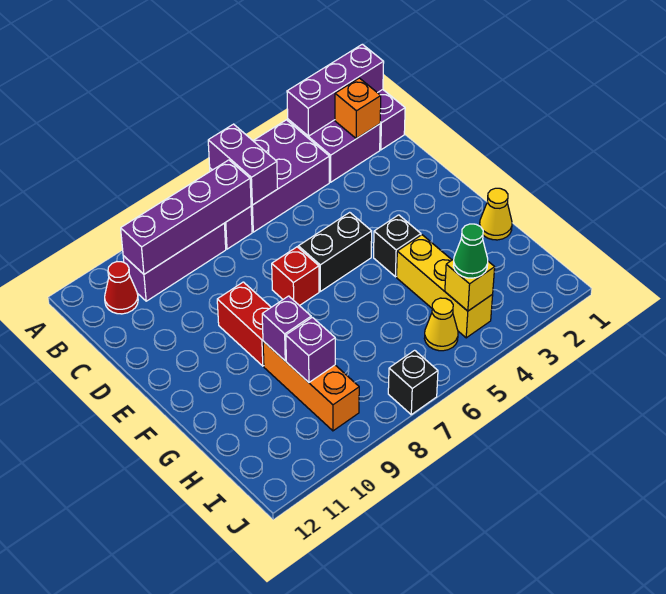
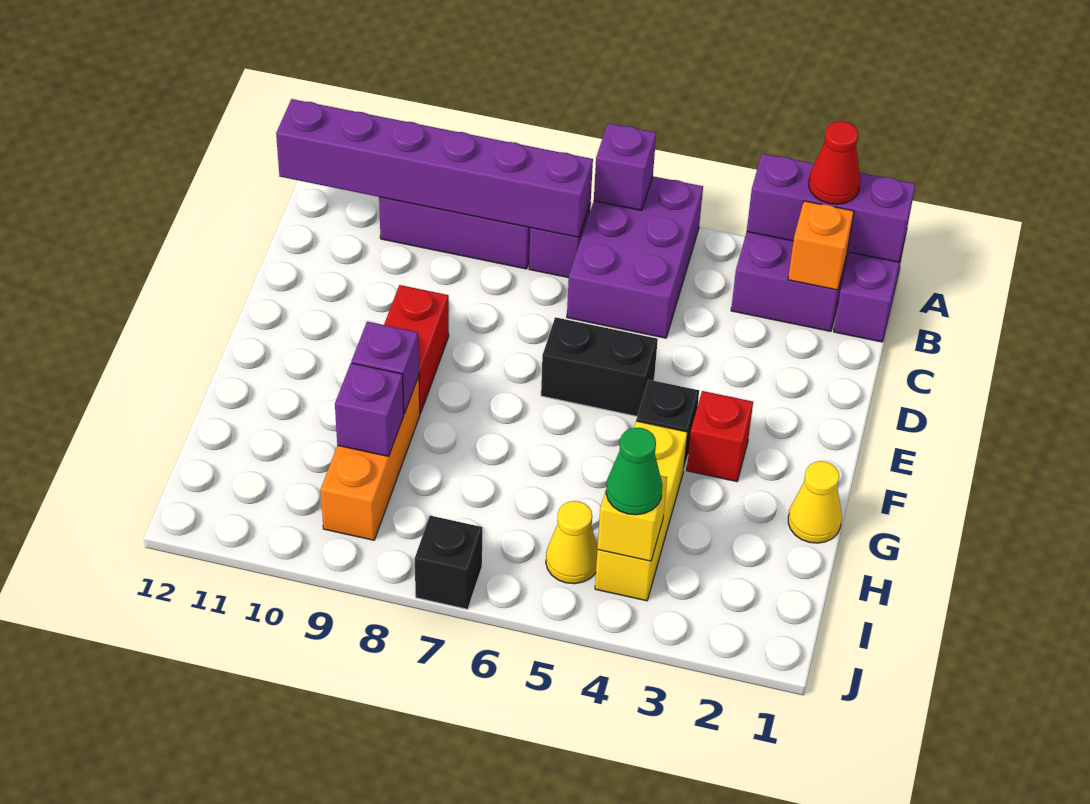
purple brick A4:B6 level 1 -> purple brick A5:C6 level 1
purple brick A6:B6 level 2 -> purple brick A6 level 2
purple brick B7:B10 level 2 -> purple brick B7:B12 level 2
red cone B11 level 1 -> red cone A2 level 3
red brick E7 level 1 -> red brick F3 level 1

